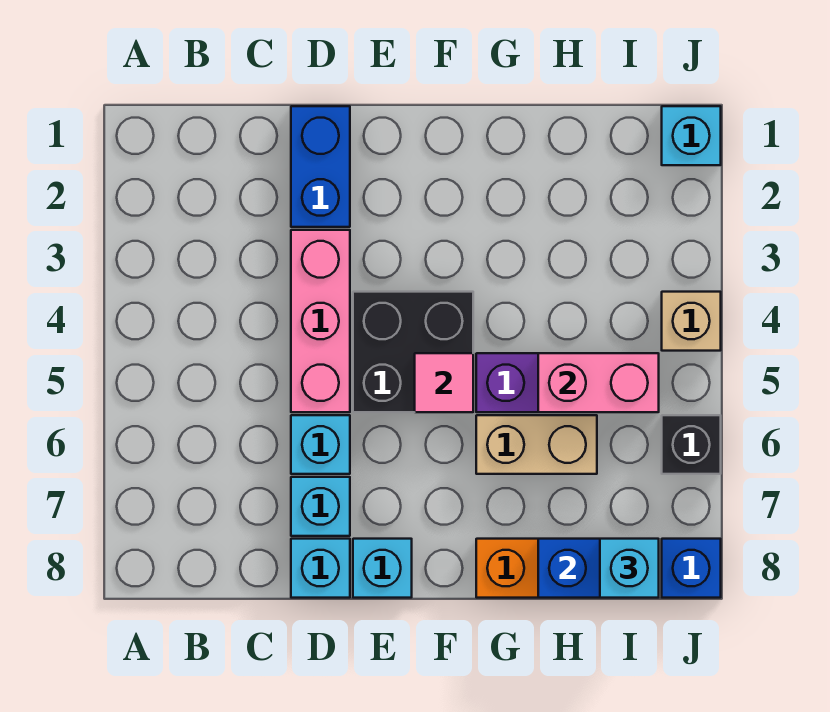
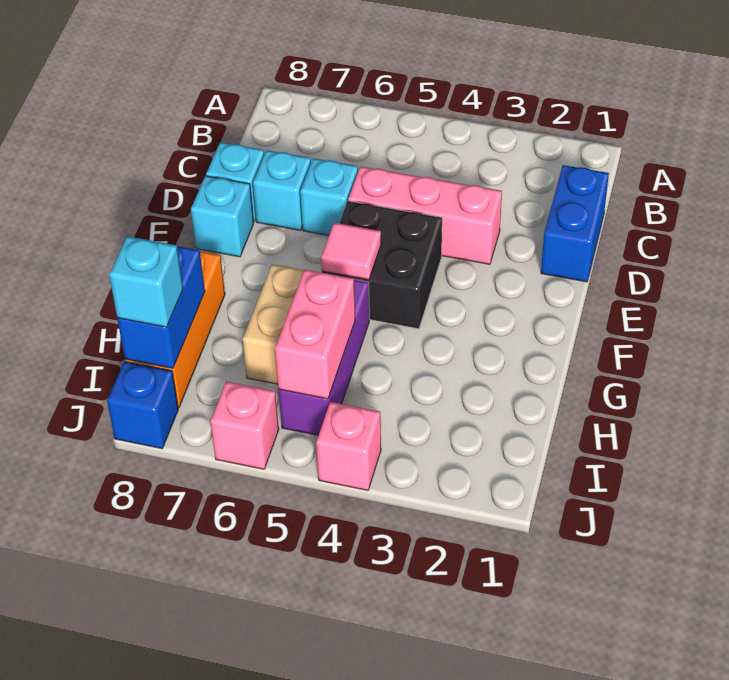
blue brick D1:D2 level 1 -> blue brick C1:D1 level 1
cyan brick J1 level 1 -> none
tan brick J4 level 1 -> pink brick J4 level 1
black brick J6 level 1 -> pink brick J6 level 1

